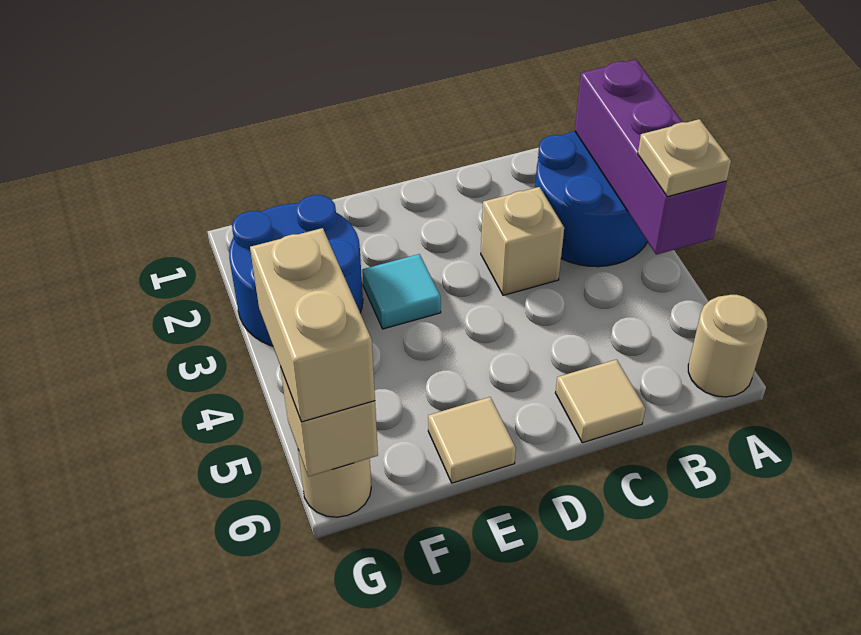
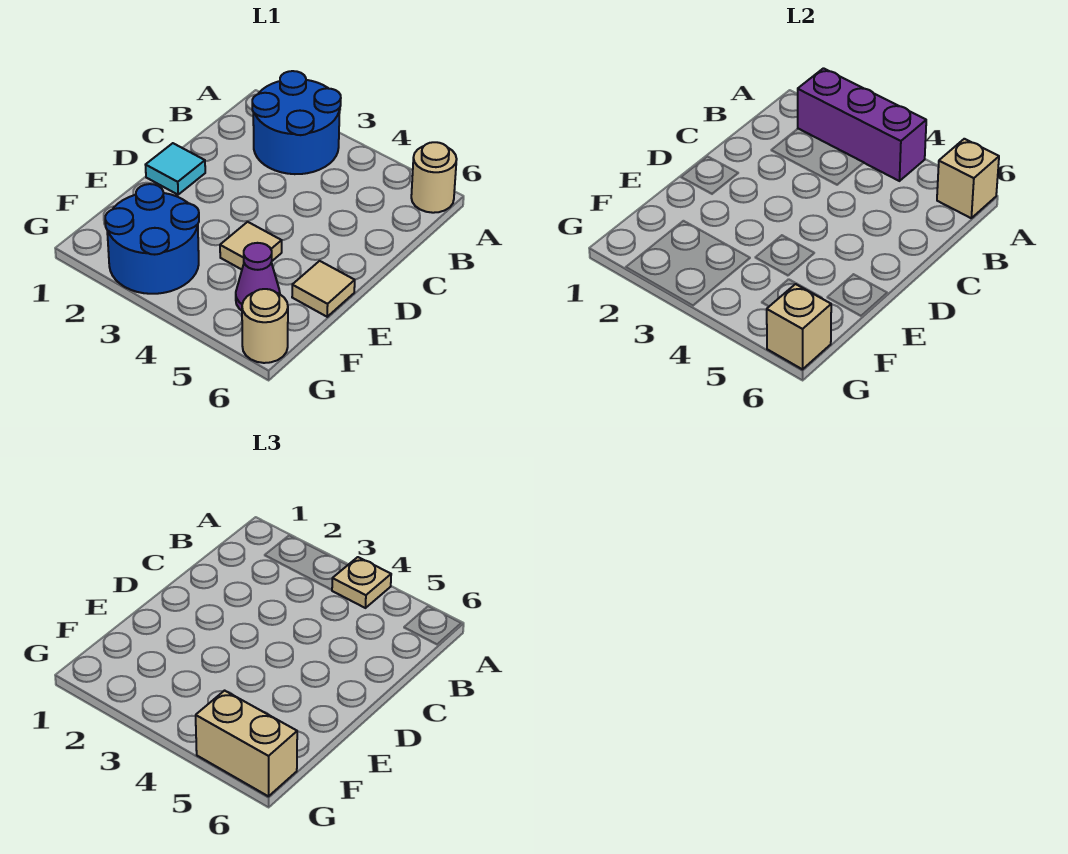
tan brick C3 level 1 -> tan brick A6 level 2
tan tile C6 level 1 -> tan tile E4 level 1
cyan tile E3 level 1 -> cyan tile D1 level 1
none -> purple cone F5 level 1

